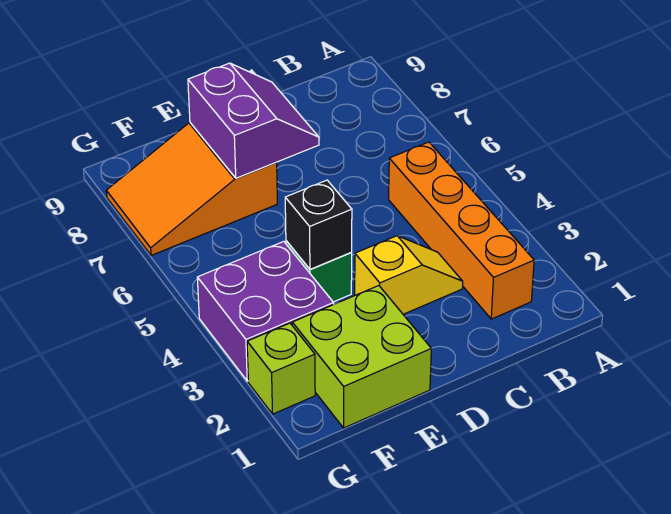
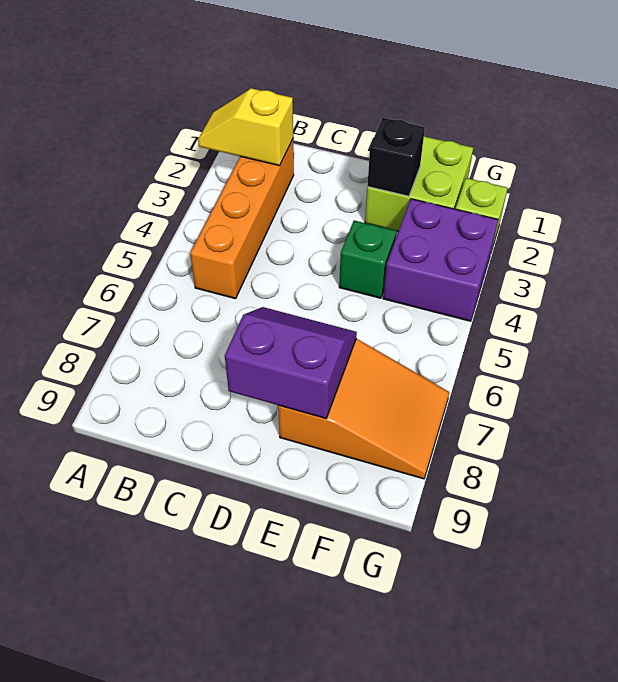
yellow slope C3:D3 level 1 top D -> yellow slope A2:B2 level 2 top B
purple slope D7:E8 level 2 top E -> purple slope D7:E8 level 2 top 8
black brick E4 level 2 -> black brick E2 level 2

